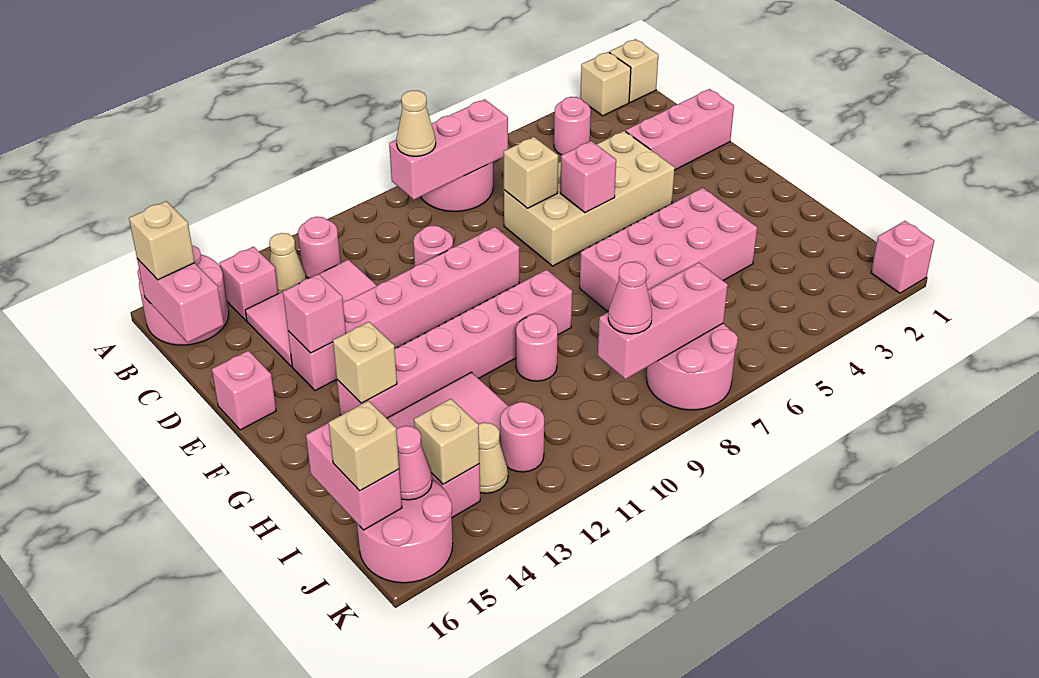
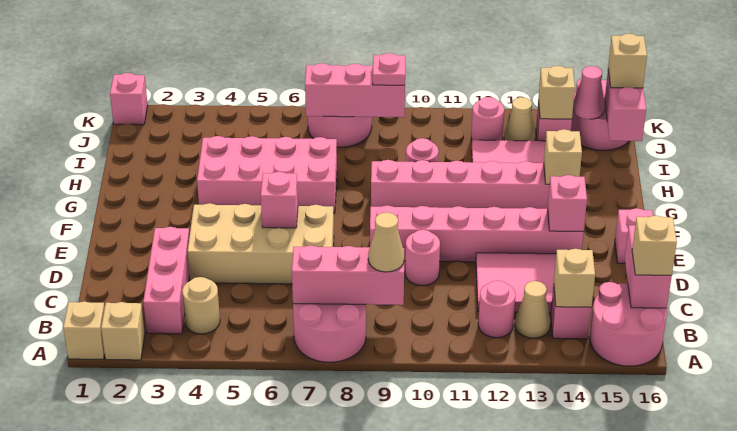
pink round brick B4 level 1 -> tan round brick B4 level 1
pink brick D1:D3 level 1 -> pink brick B3:D3 level 1
tan brick D7 level 2 -> tan brick B14 level 2
pink cone J9 level 3 -> pink plate J9 level 3

